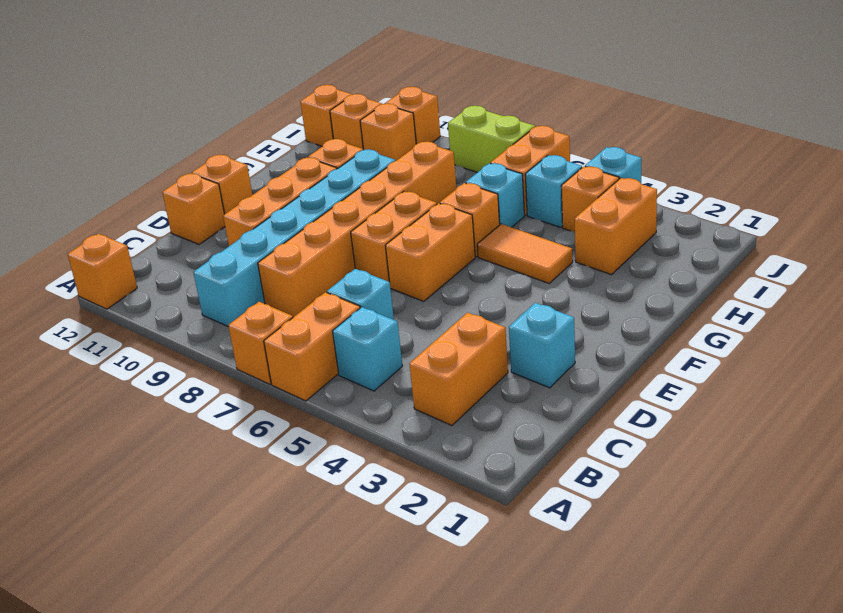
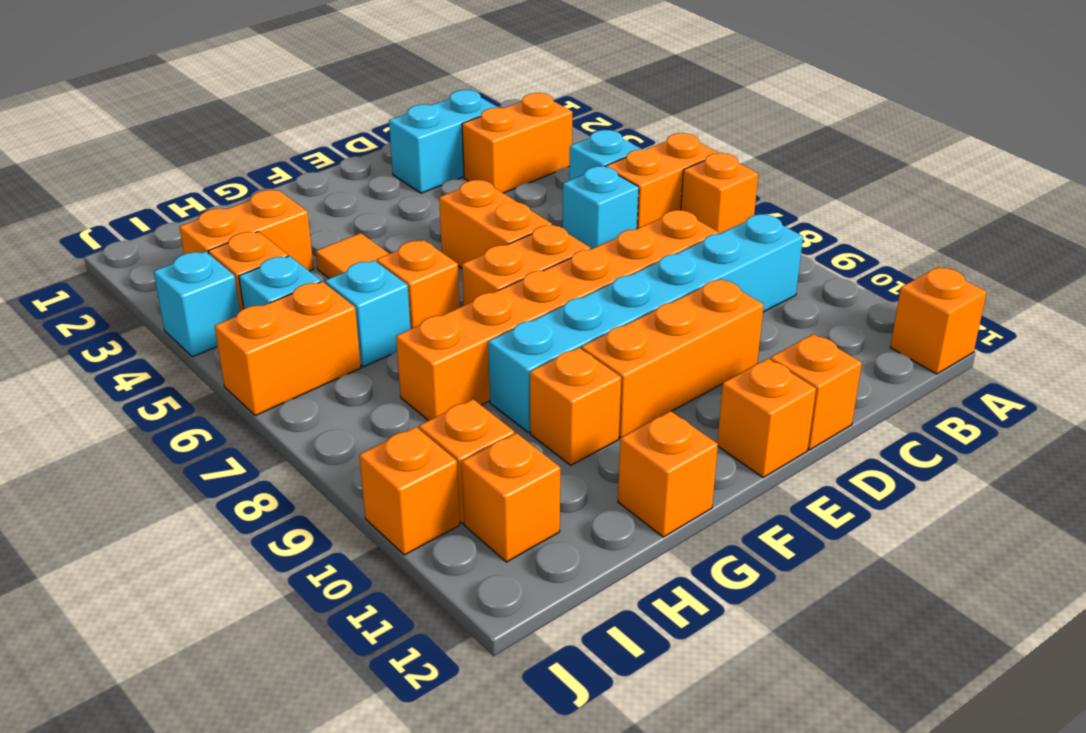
cyan brick D2 level 1 -> cyan brick C2:D2 level 1
orange brick E6:F6 level 1 -> orange brick E5:E6 level 1
orange brick I12 level 1 -> orange brick G12 level 1
lime brick J7:J8 level 1 -> none

